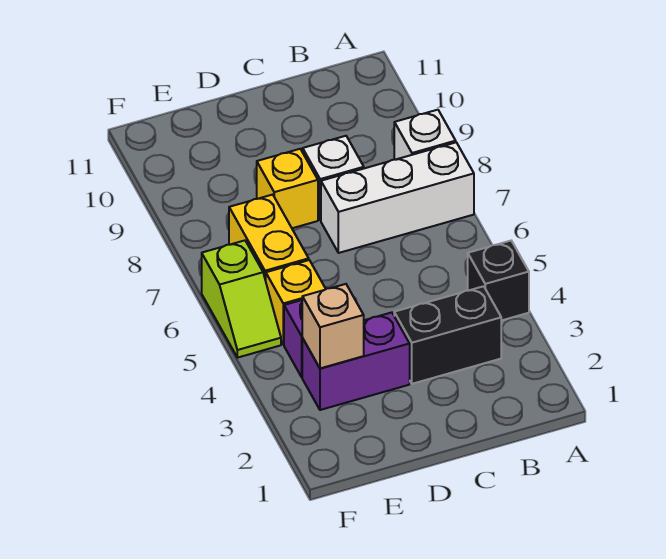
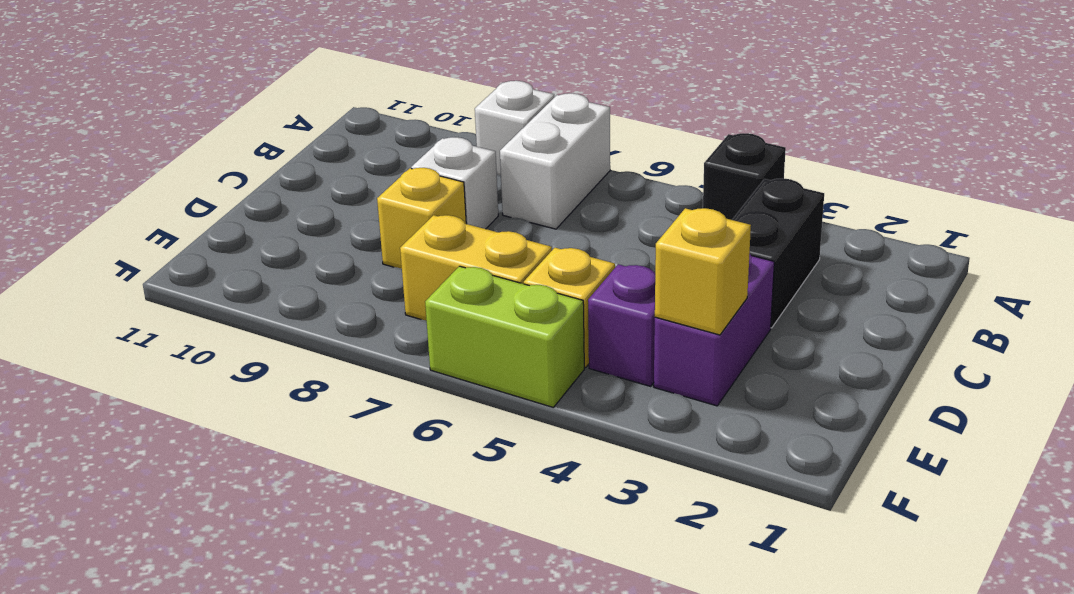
white brick A7:C7 level 1 -> white brick A7:B7 level 1
tan brick E3 level 2 -> yellow brick E3 level 2
lime slope F5:F6 level 1 top 6 -> lime brick F5:F6 level 1

